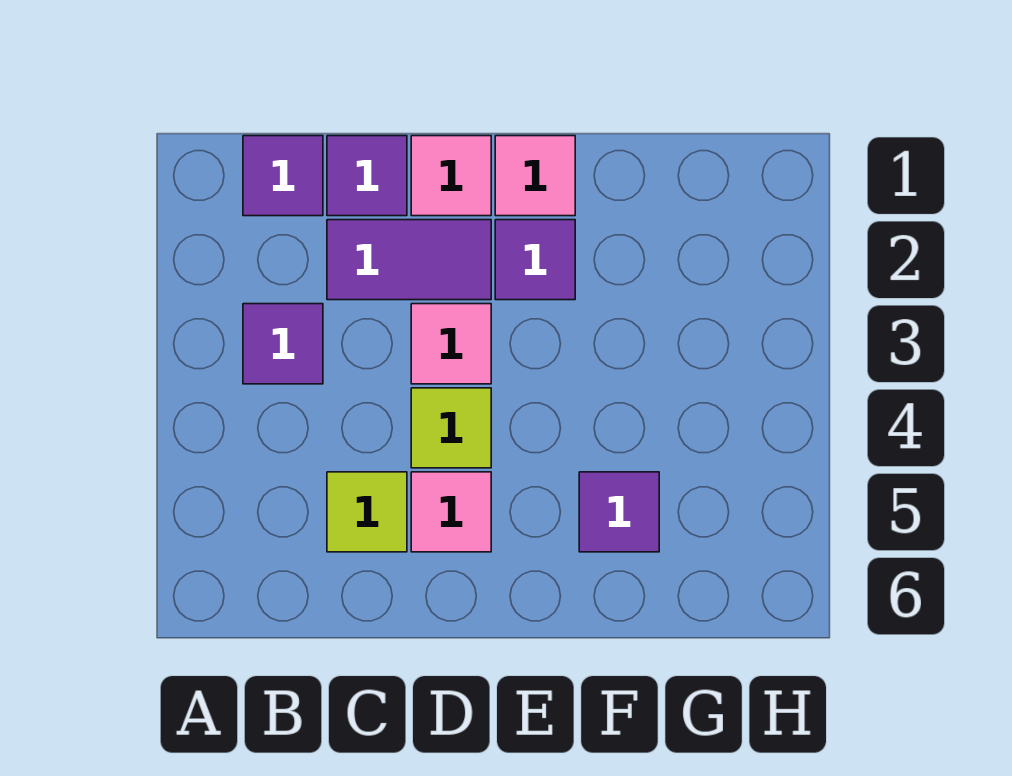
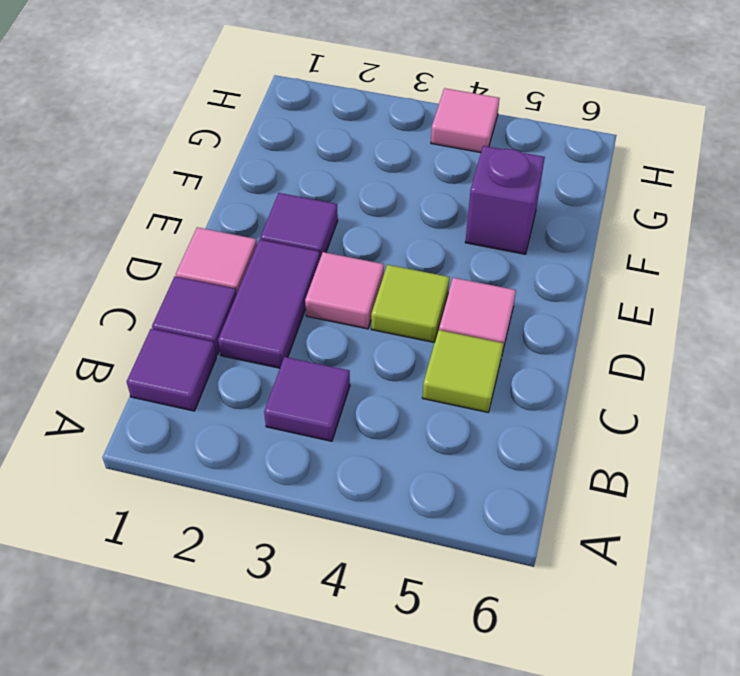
pink tile E1 level 1 -> pink tile H4 level 1
purple tile F5 level 1 -> purple brick F5 level 1

